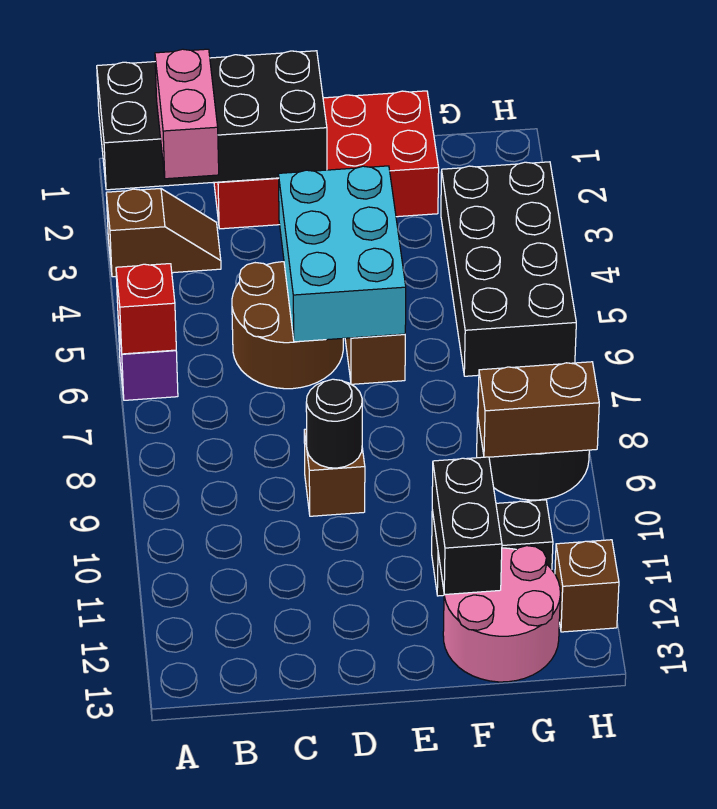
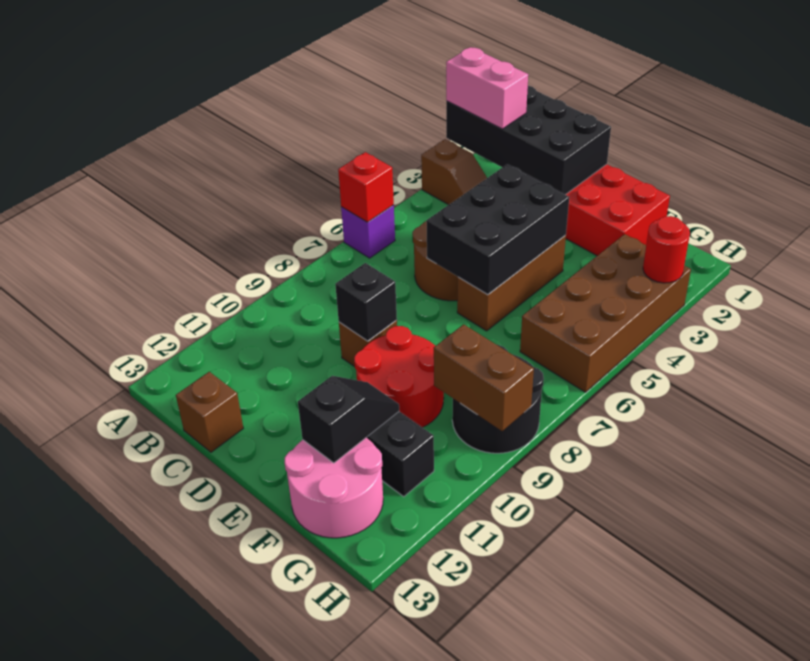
pink brick B2:B3 level 3 -> pink brick A2:B2 level 3
cyan brick D4:E6 level 2 -> black brick D4:E6 level 2
black round brick D9 level 2 -> black brick D9 level 2
none -> red round brick E9:F10 level 1
black brick F11:F12 level 2 -> black slope F11:F12 level 2 top 12
black brick G3:H6 level 1 -> brown brick G3:H6 level 1
none -> red round brick H3 level 2
brown brick H12 level 1 -> brown brick C13 level 1

